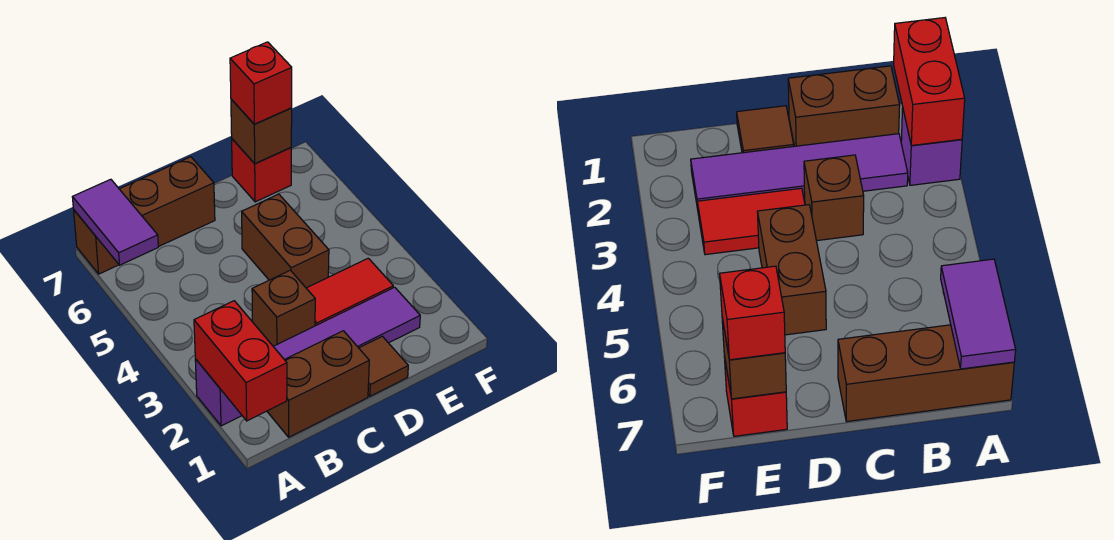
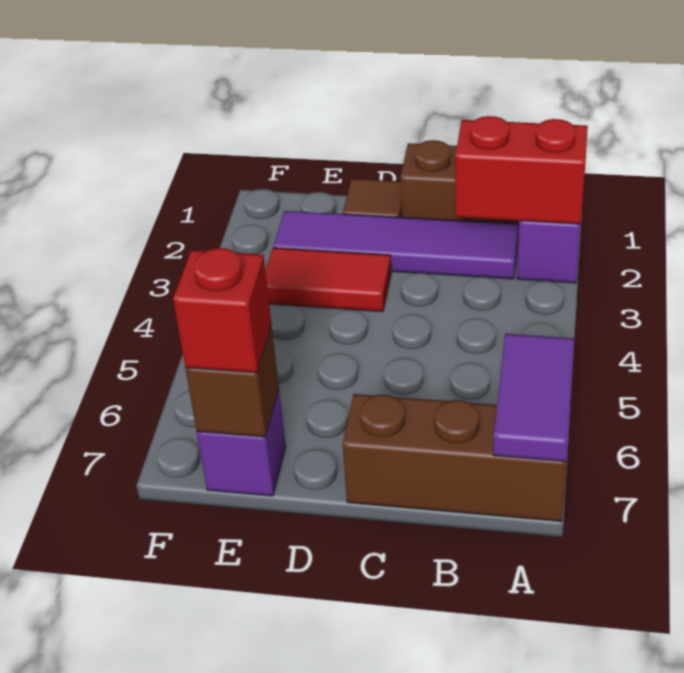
red brick A1:A2 level 2 -> red brick A2:B2 level 2
brown brick C3 level 1 -> none
brown brick D4:D5 level 1 -> none
red brick E7 level 1 -> purple brick E7 level 1

